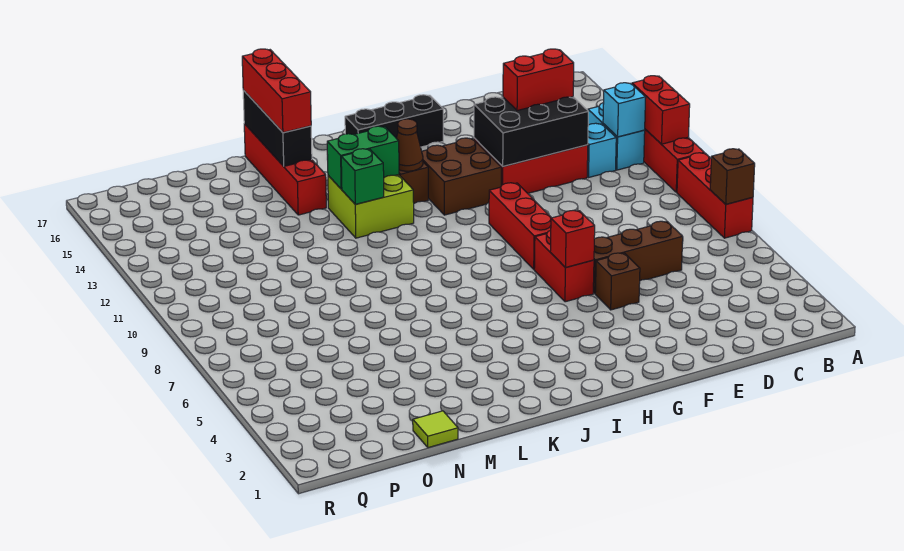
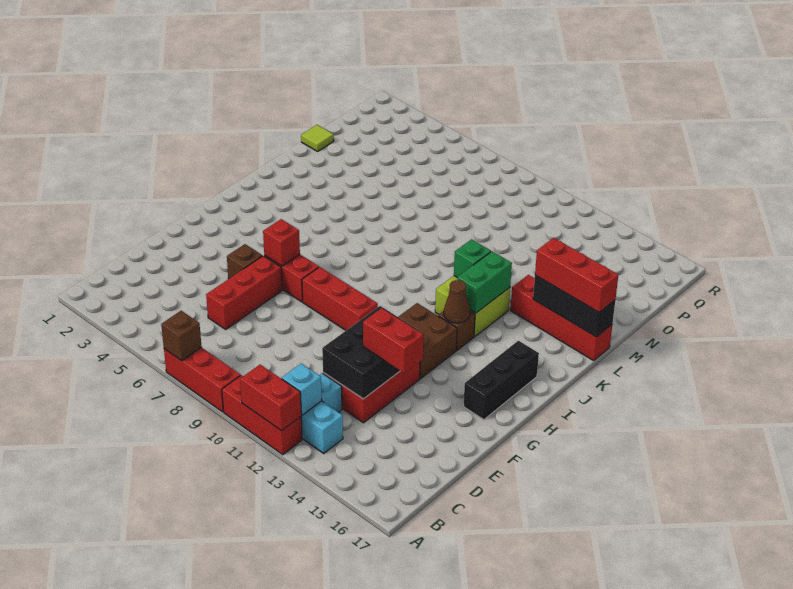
brown brick D6:F6 level 1 -> red brick D6:F6 level 1
red brick D13:E13 level 3 -> red brick E13:E14 level 3

